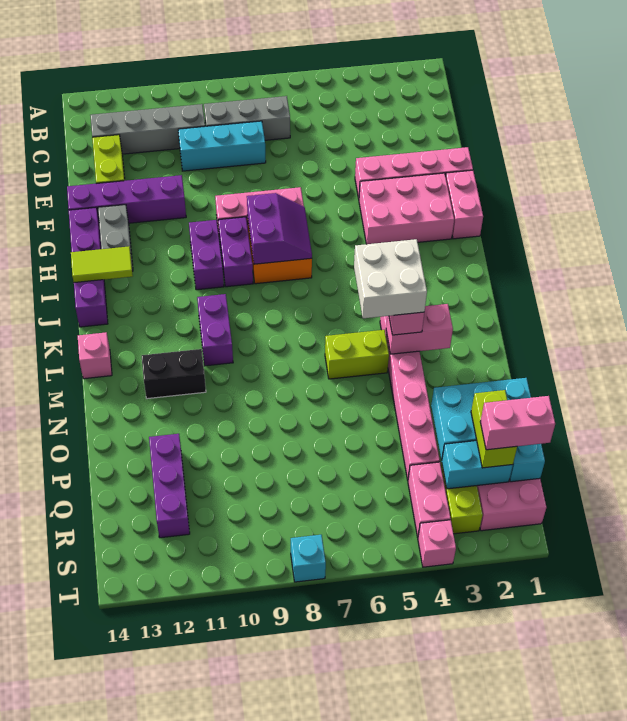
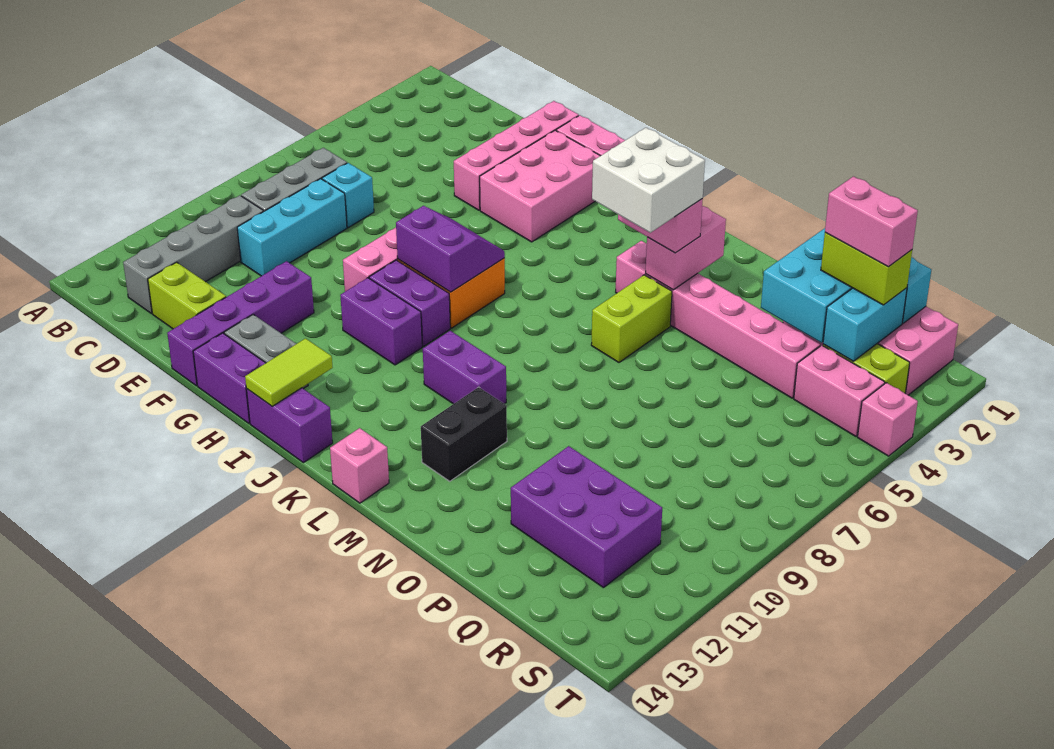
purple brick P12:R12 level 1 -> purple brick P11:R12 level 1
pink brick R1:R2 level 4 -> pink brick Q2:R2 level 4
cyan brick T8 level 1 -> cyan brick D7 level 1

